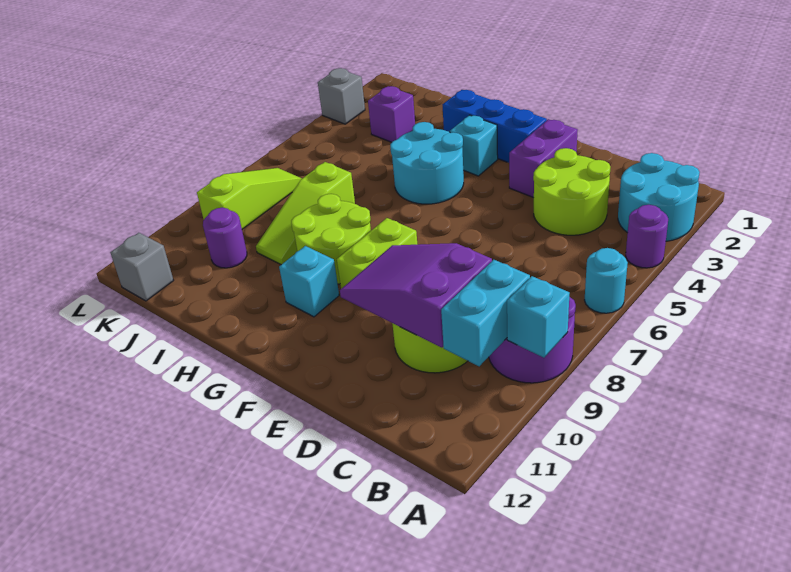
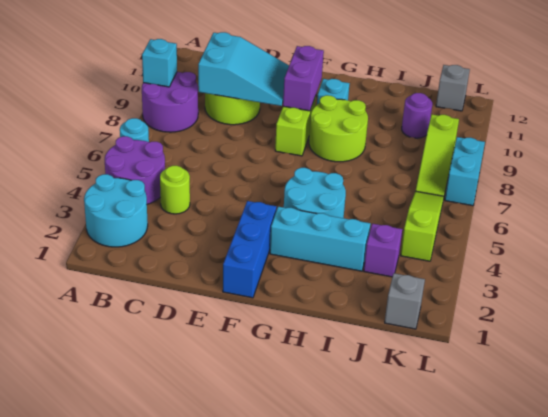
purple round brick A4 level 1 -> purple round brick A4:B5 level 1
cyan brick B9:B10 level 2 -> cyan brick L7:L8 level 1
lime round brick C3:D4 level 1 -> lime round brick C4 level 1
purple slope C9:E10 level 2 top C -> cyan slope C9:E10 level 2 top C
purple brick E2:E3 level 1 -> purple brick F9:F10 level 2
blue brick F2:H2 level 1 -> blue brick F1:F3 level 1
cyan brick G3 level 1 -> cyan brick G3:I3 level 1
lime slope I7:I9 level 1 top 7 -> lime slope K4:K6 level 1 top 4
grey brick L3 level 1 -> grey brick K1 level 1

